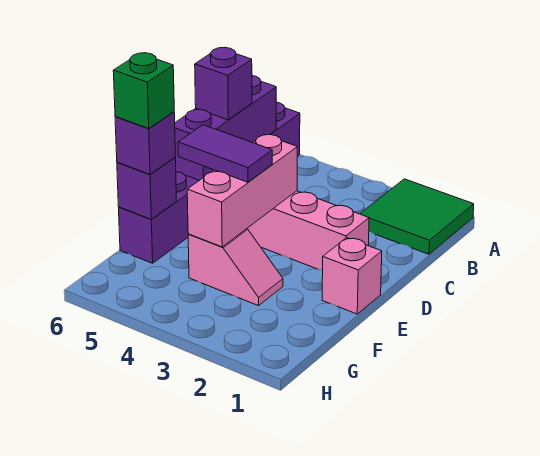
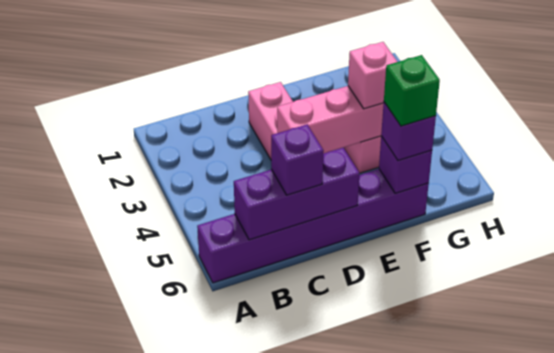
green tile A1:B2 level 1 -> none
pink brick E1 level 1 -> pink brick F4 level 3
purple tile E4:E5 level 3 -> none

